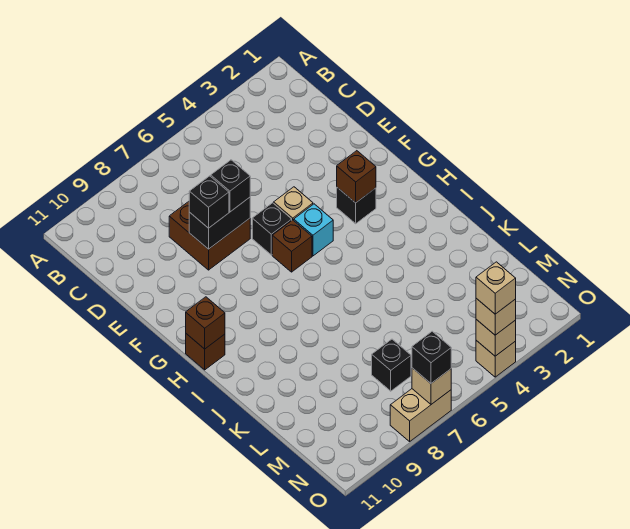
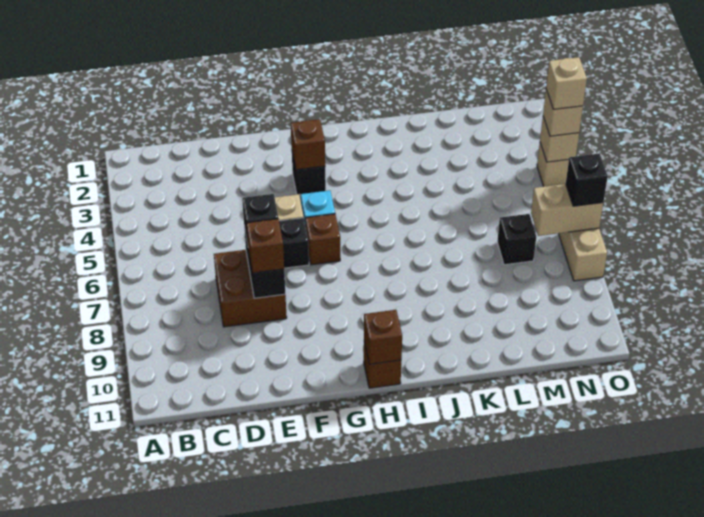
black brick E8 level 3 -> brown brick E8 level 3
tan brick O7 level 2 -> tan brick N7:O7 level 2

